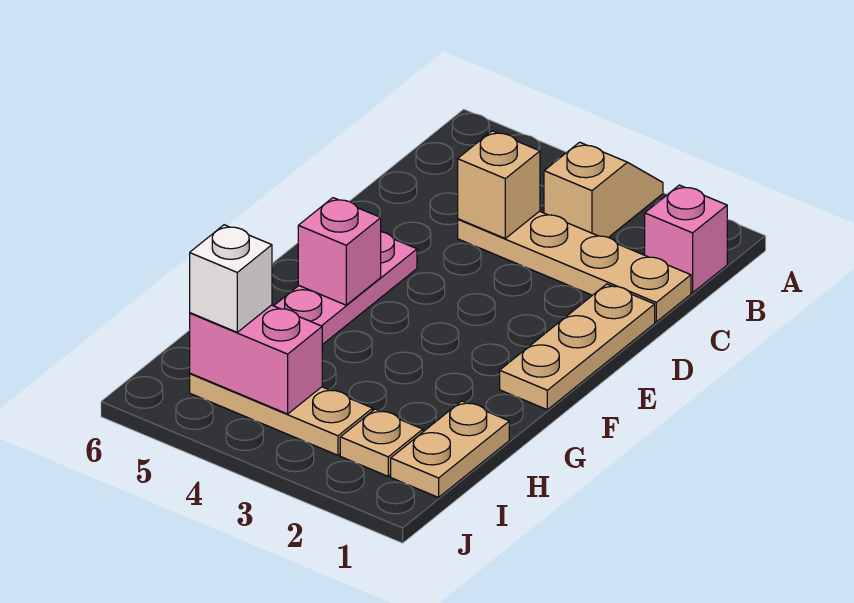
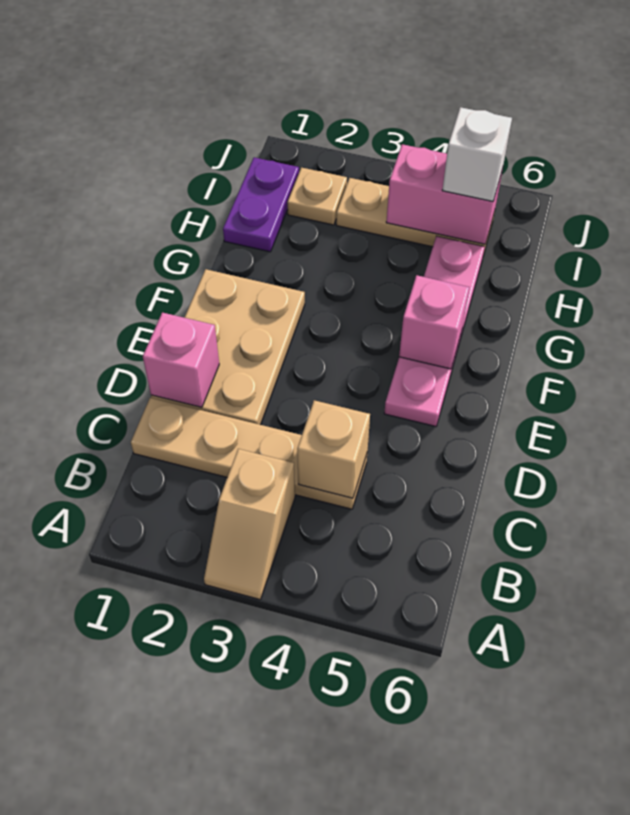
pink brick B1 level 1 -> pink brick D1 level 2
tan plate D1:F1 level 1 -> tan plate D1:F2 level 1
tan plate H1:I1 level 1 -> purple plate H1:I1 level 1

